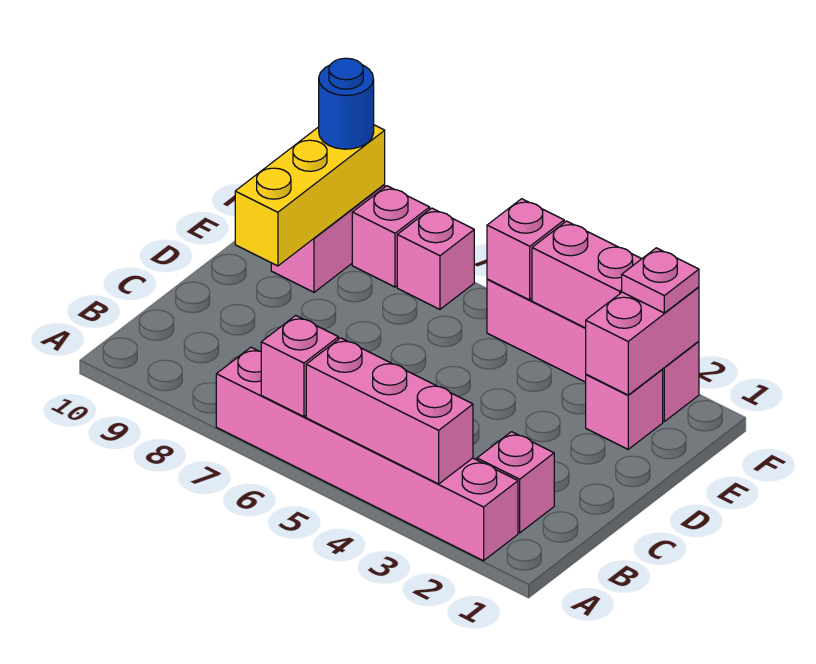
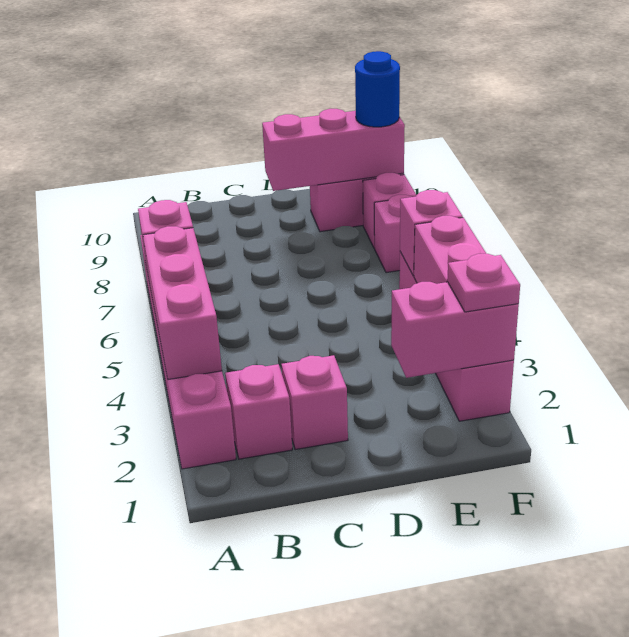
yellow brick D9:F9 level 2 -> pink brick D9:F9 level 2
pink brick E2 level 1 -> pink brick C2 level 1

